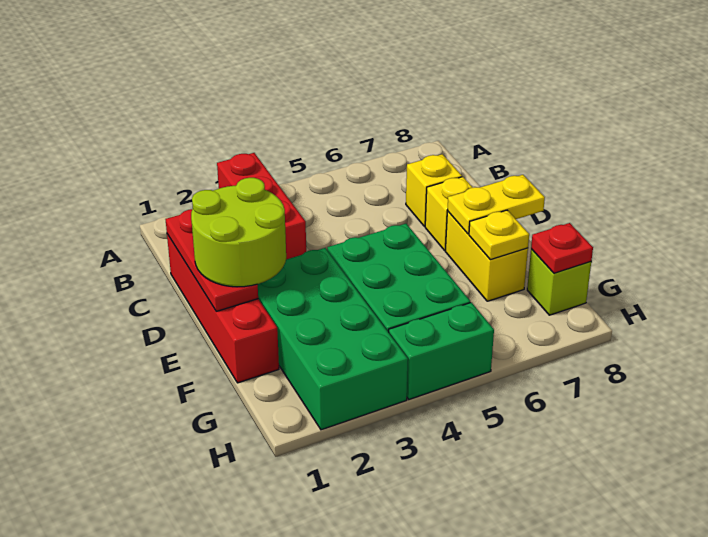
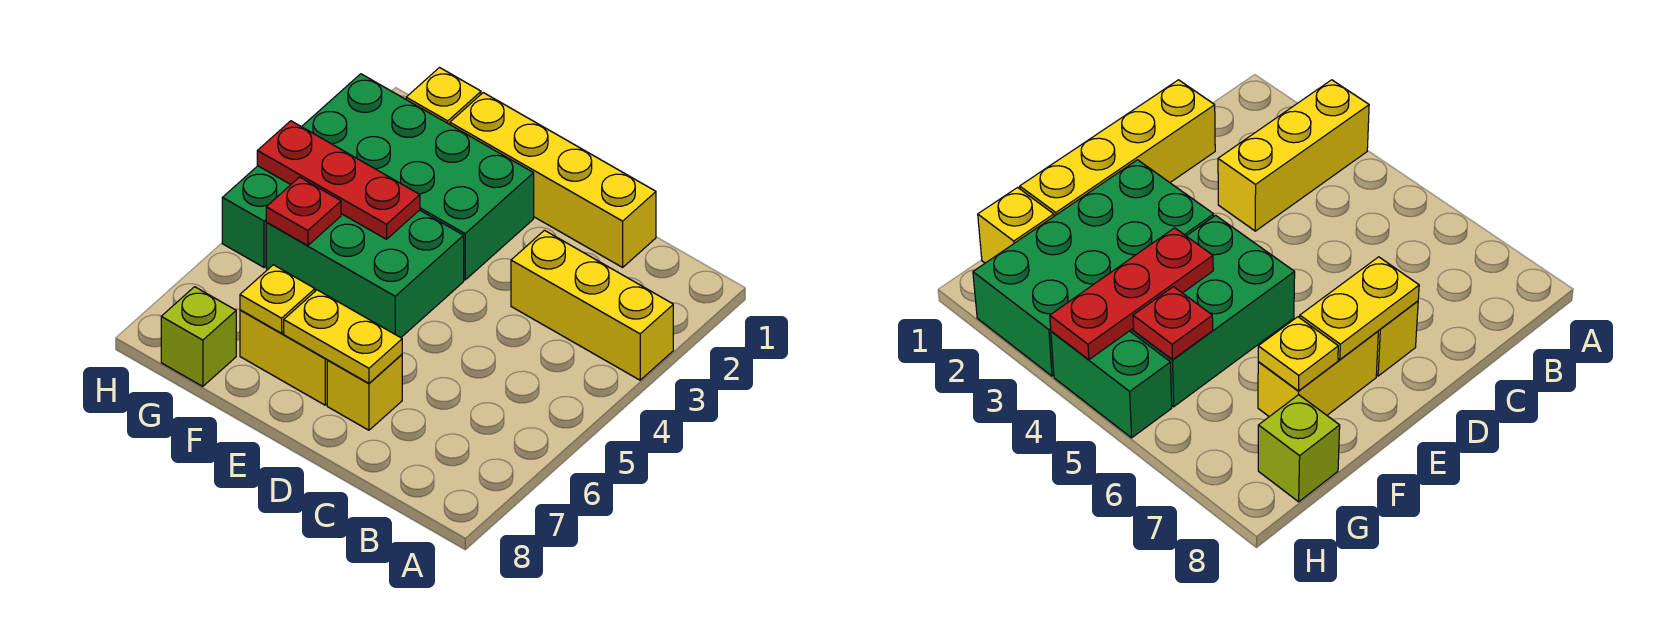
red brick A3:C3 level 1 -> yellow brick A3:C3 level 1
red brick C1:F1 level 1 -> yellow brick C1:F1 level 1
red plate C1:E1 level 2 -> red plate F4:H4 level 2
yellow brick C7 level 1 -> yellow brick G1 level 1
lime round brick D1:E2 level 3 -> none
yellow plate E7:E8 level 2 -> yellow plate D7:E7 level 2
red plate G8 level 2 -> red plate G5 level 2

